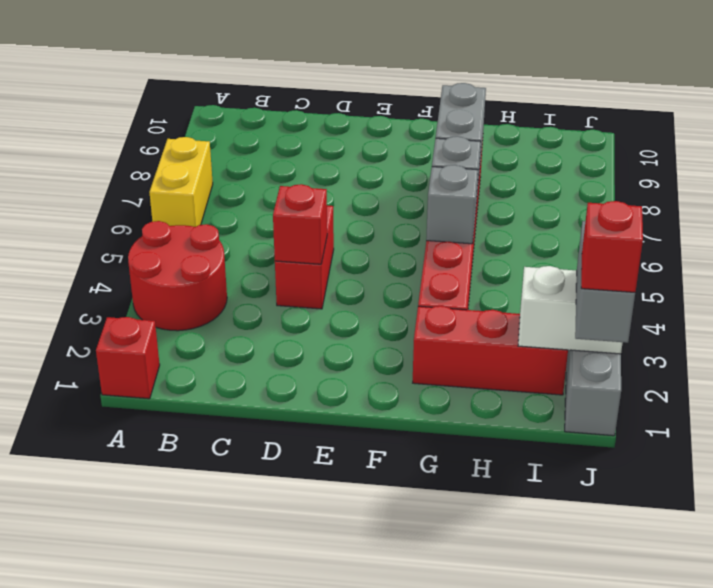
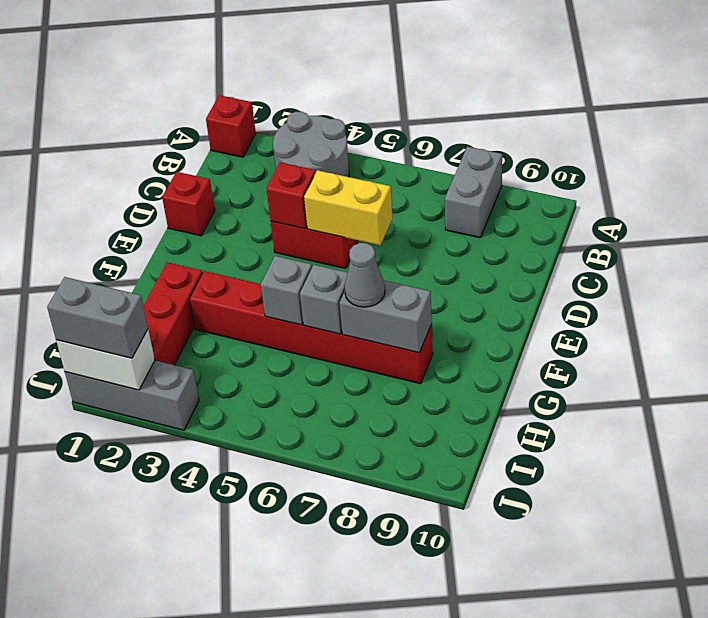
red round brick A3:B4 level 1 -> grey round brick A3:B4 level 1
yellow brick A6:A7 level 1 -> yellow brick D5:D6 level 2
none -> grey brick A8:B8 level 1
none -> grey cone G7 level 3
white brick I2:J2 level 2 -> white brick J1:J2 level 2
red brick J1 level 4 -> red brick D1 level 1

